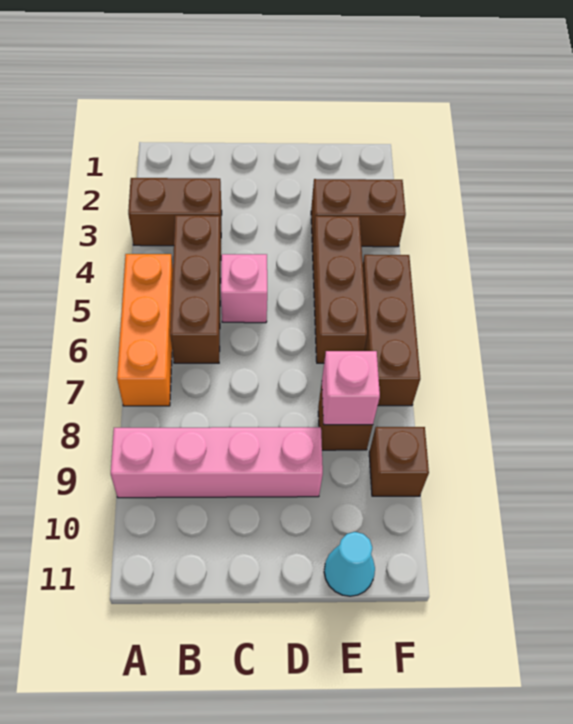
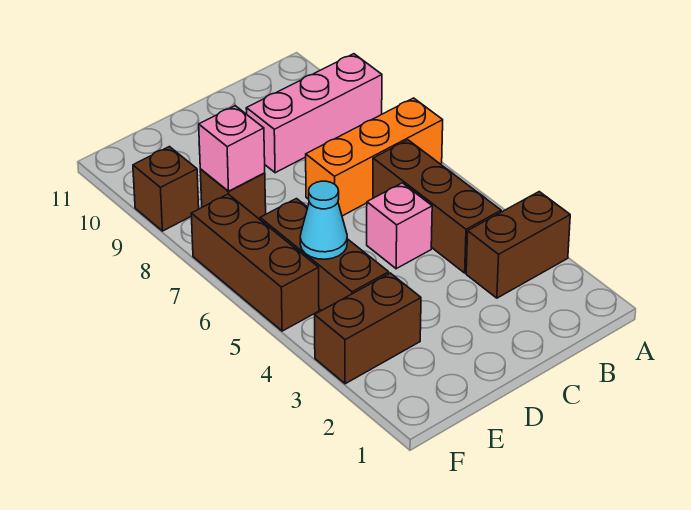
orange brick A5:A7 level 1 -> orange brick A7:C7 level 1
pink brick A9:D9 level 1 -> pink brick A9:C9 level 1
cyan cone E11 level 1 -> cyan cone E5 level 2

